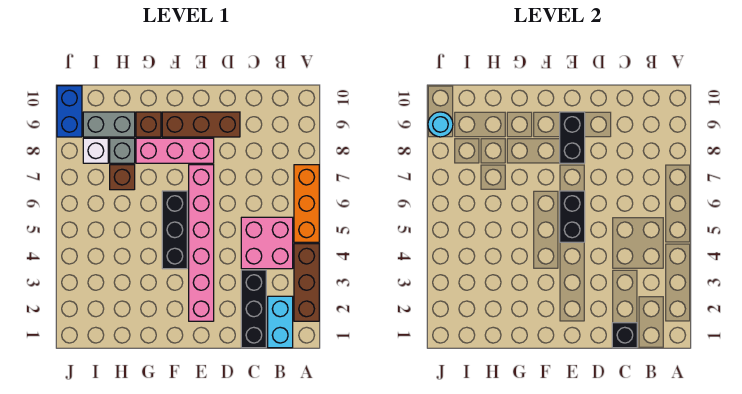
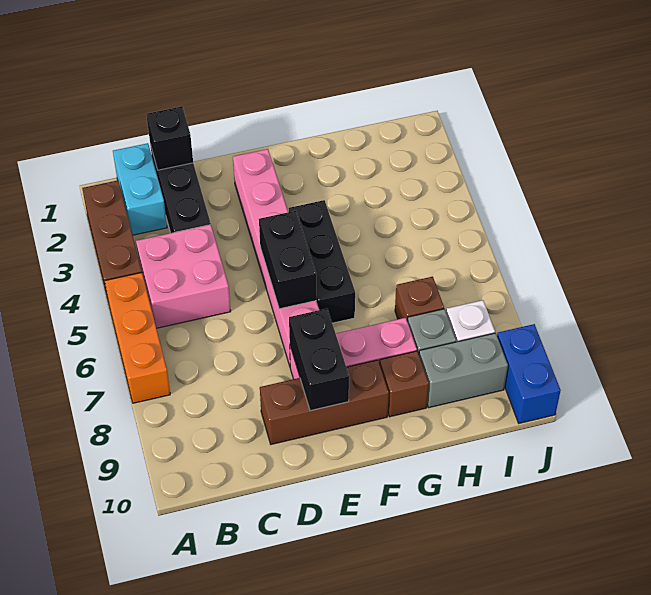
cyan round brick J9 level 2 -> none

